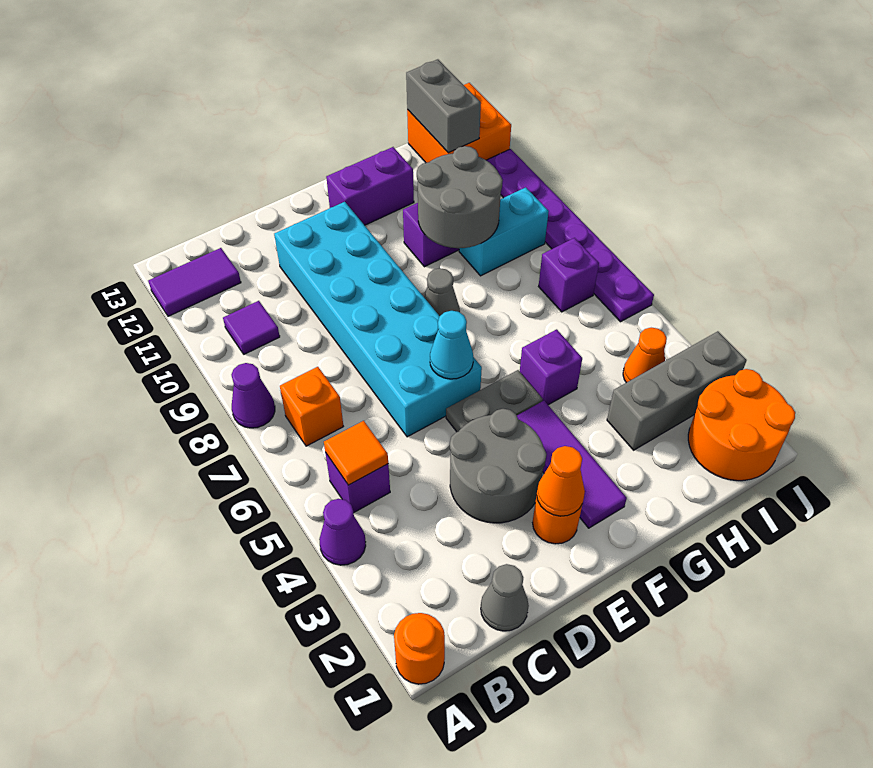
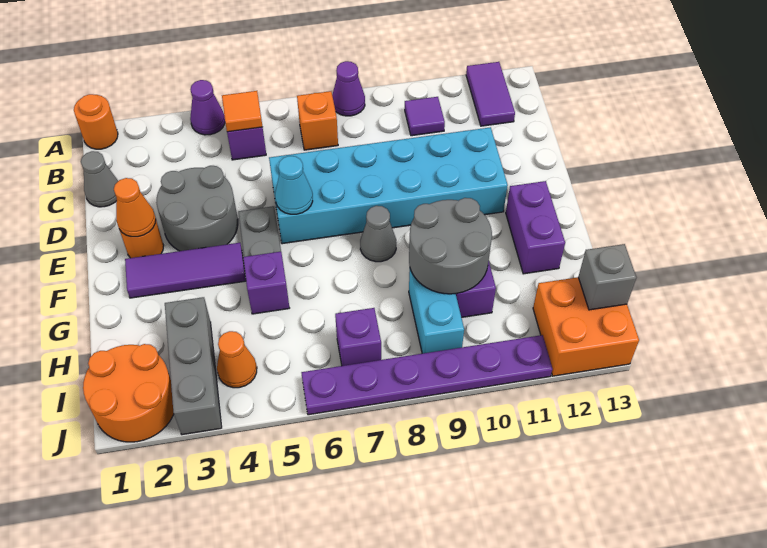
grey brick I12:I13 level 2 -> grey brick I13 level 2

